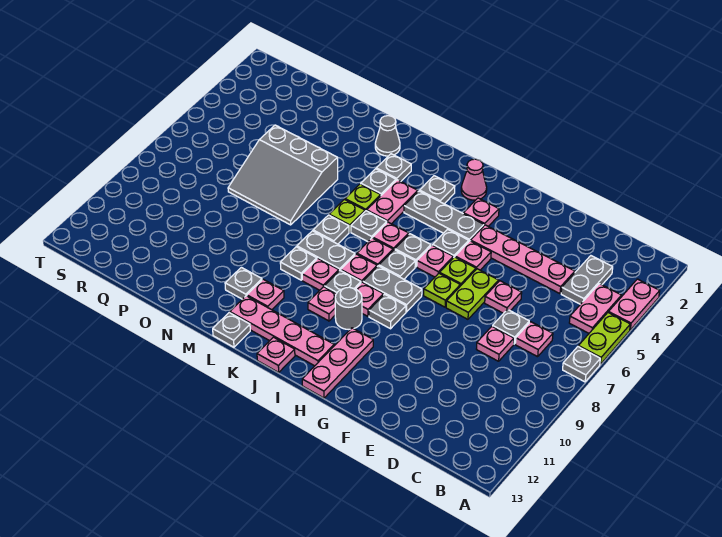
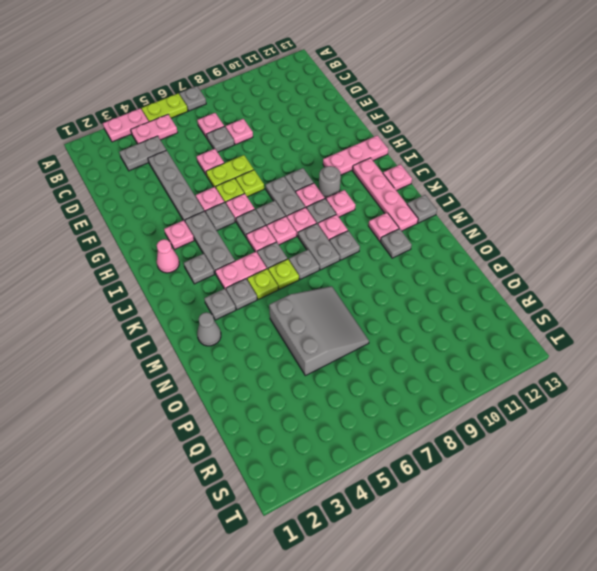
pink plate D4:G4 level 1 -> grey plate D4:G4 level 1

